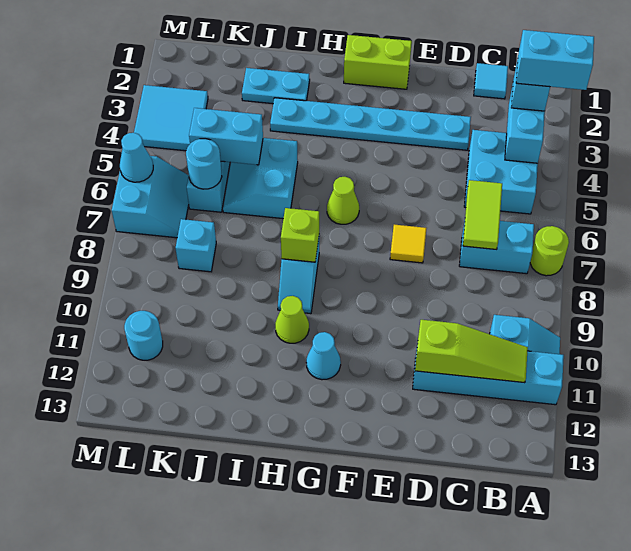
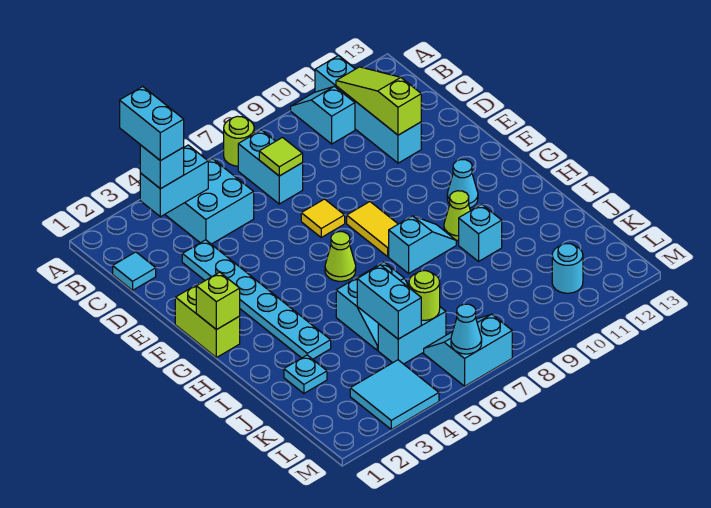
lime tile C6:C7 level 2 -> lime tile C7 level 2
none -> yellow tile F8:G8 level 1
lime brick H8 level 2 -> lime brick G1 level 2
cyan plate I2:J2 level 1 -> cyan plate J2 level 1
cyan round brick K6 level 2 -> lime round brick K6 level 2
cyan brick K8 level 1 -> cyan brick I10 level 1

